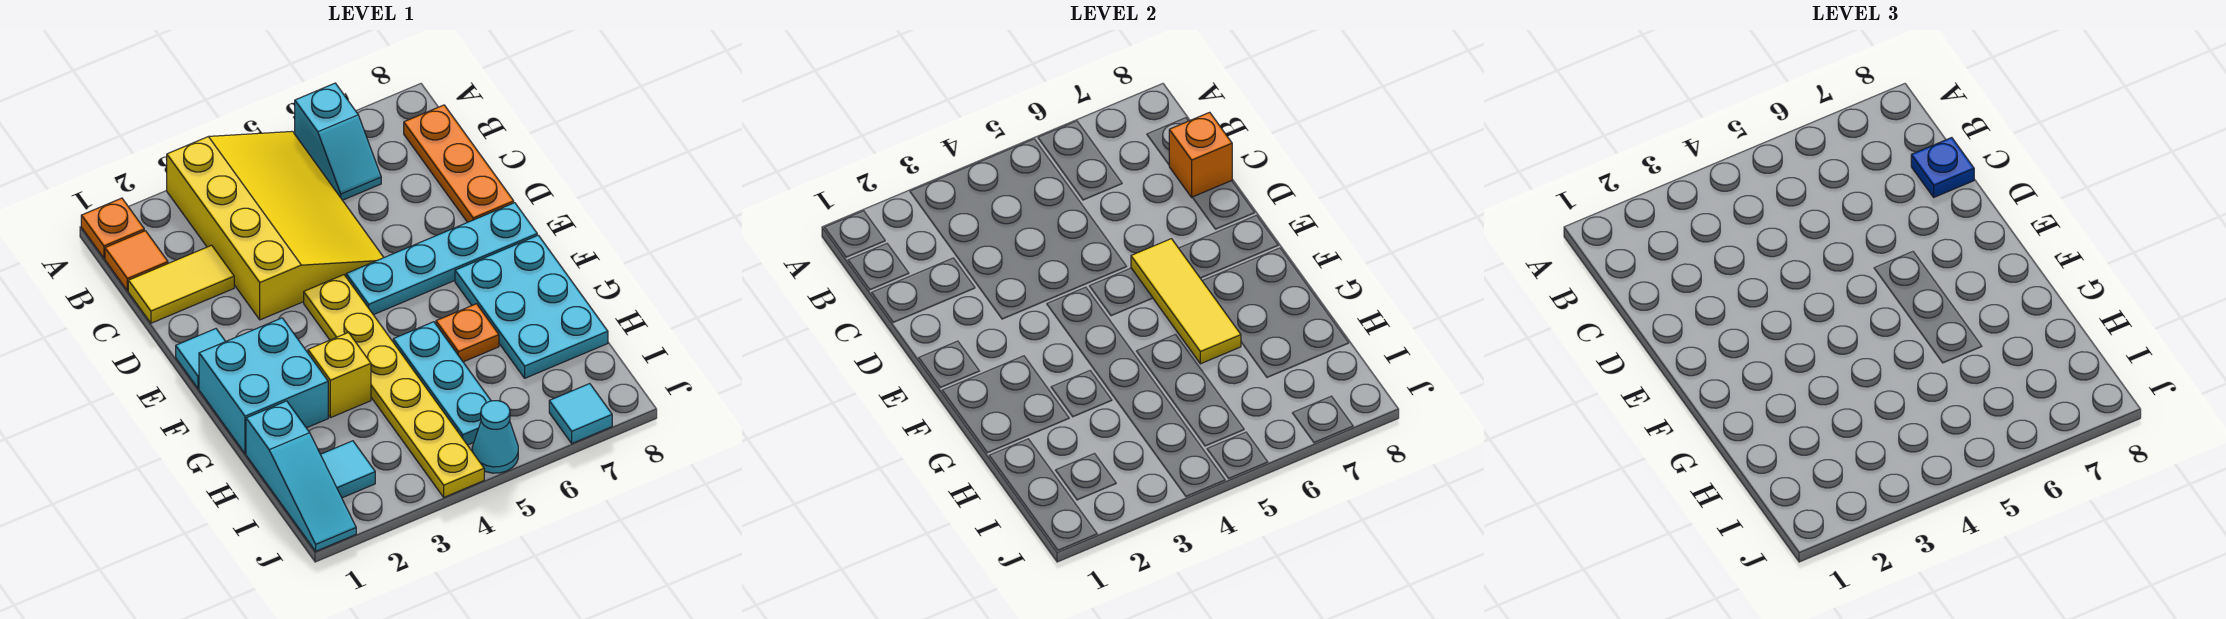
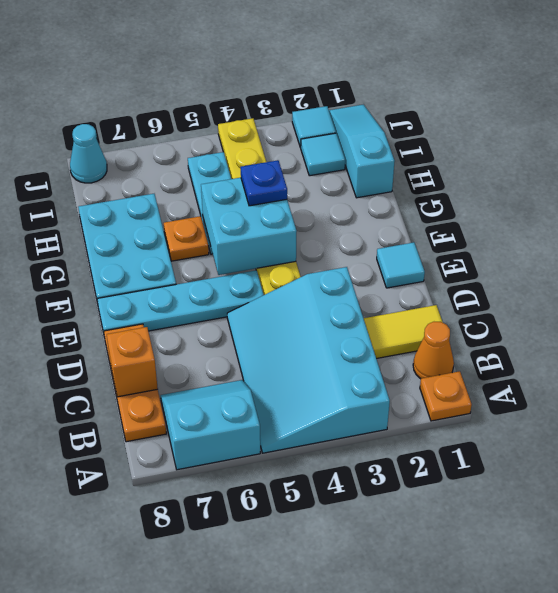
yellow slope A3:D5 level 1 top 3 -> cyan slope A3:D5 level 1 top 3
cyan slope A6:B6 level 1 top A -> cyan slope A6:B7 level 1 top A
orange tile B1 level 1 -> orange cone B1 level 1
blue plate C8 level 3 -> blue plate G4 level 3
yellow tile E6:G6 level 2 -> none
cyan brick F1:G2 level 1 -> cyan brick F4:G5 level 2
yellow brick G3 level 1 -> none
cyan cone J5 level 1 -> cyan cone J8 level 1
cyan tile J7 level 1 -> cyan tile J2 level 1

